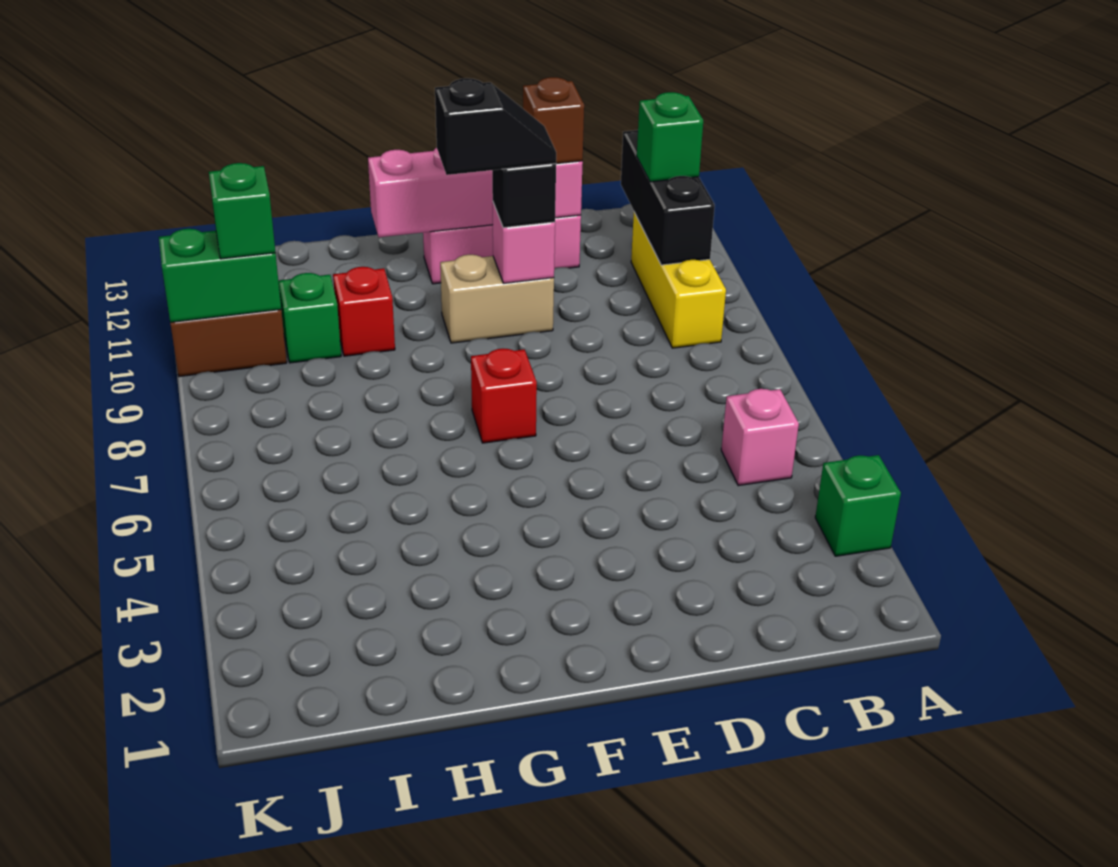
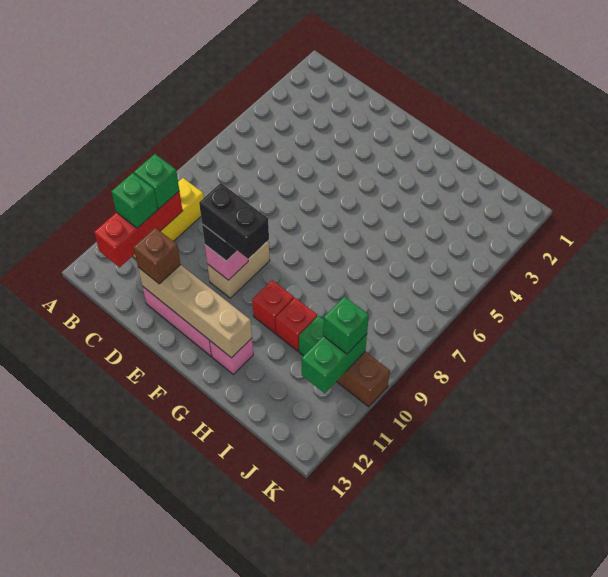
green brick A3 level 1 -> green brick B10 level 3
pink brick B5 level 1 -> pink brick G12 level 1
black brick B10:B12 level 2 -> red brick B10:B12 level 2
pink brick D12:G12 level 2 -> tan brick D12:G12 level 2
tan brick E10:F10 level 1 -> tan brick E9:E10 level 1
black slope E10:F10 level 4 top F -> black brick E10:F10 level 4
red brick F7 level 1 -> red brick G10 level 1
green brick J10:K10 level 2 -> green brick J10:J11 level 2

